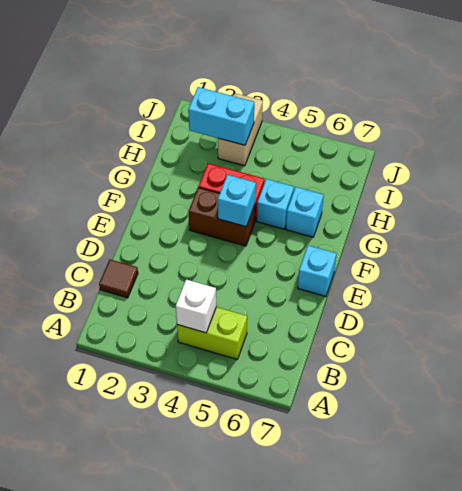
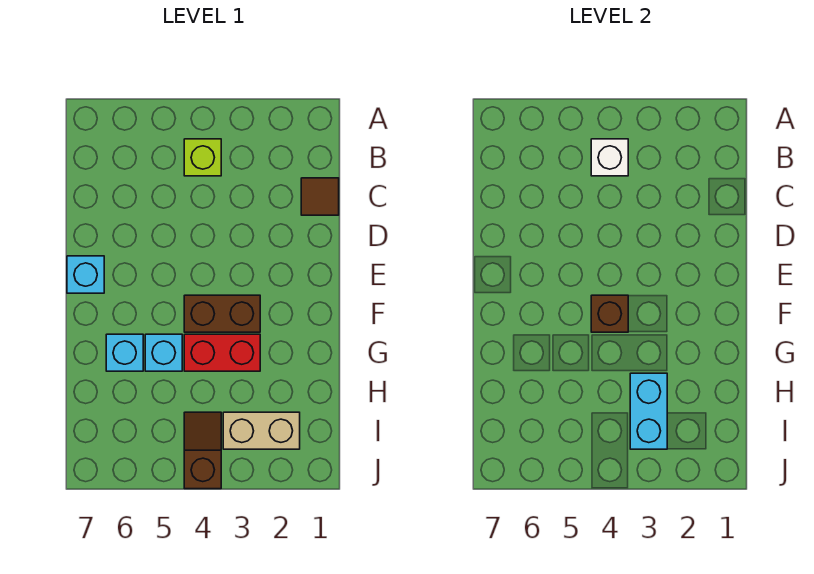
lime brick B4:B5 level 1 -> lime brick B4 level 1
cyan brick F4 level 2 -> brown brick F4 level 2
cyan brick I2:I3 level 2 -> cyan brick H3:I3 level 2
tan brick I3:J3 level 1 -> tan brick I2:I3 level 1
none -> brown slope I4:J4 level 1 top J

